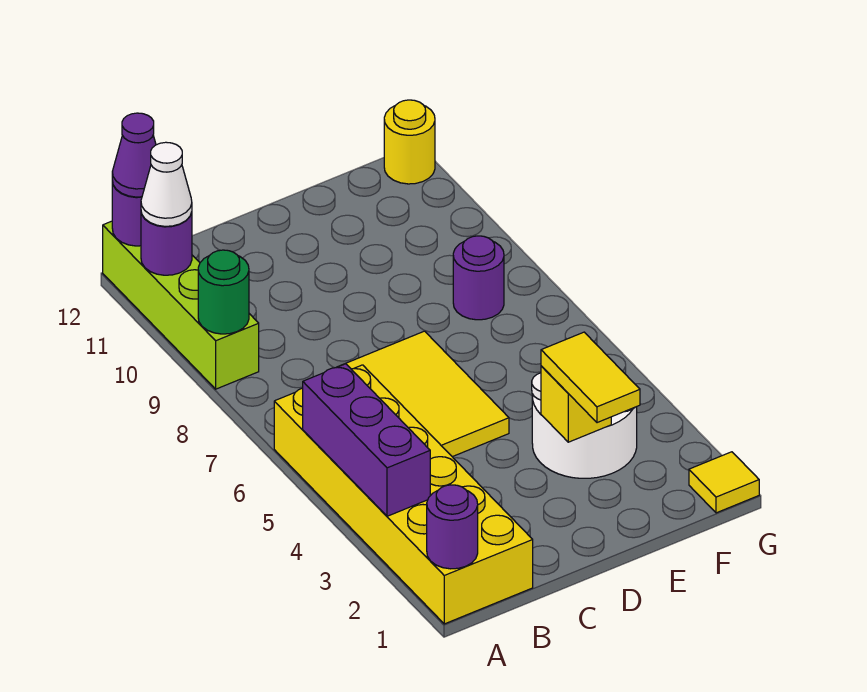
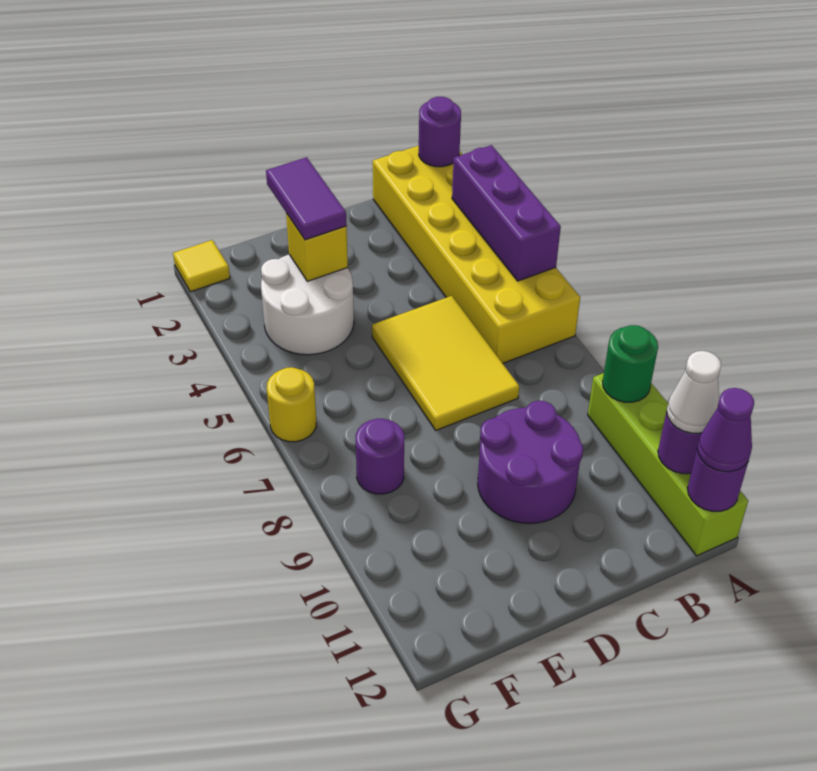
none -> purple round brick C9:D10 level 1
yellow tile E2:E3 level 3 -> purple tile E2:E3 level 3
yellow round brick G12 level 1 -> yellow round brick G6 level 1

